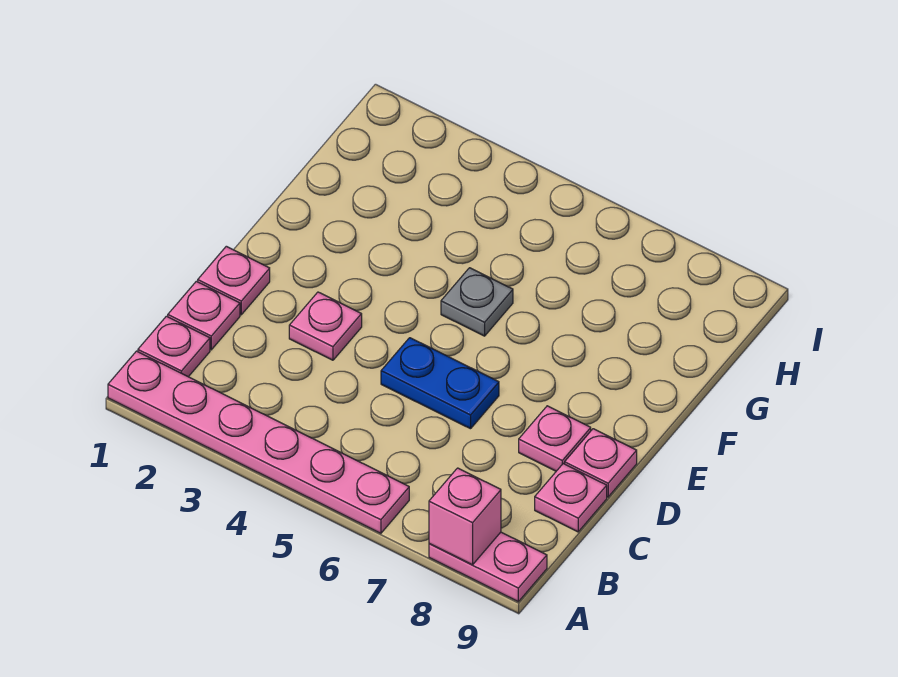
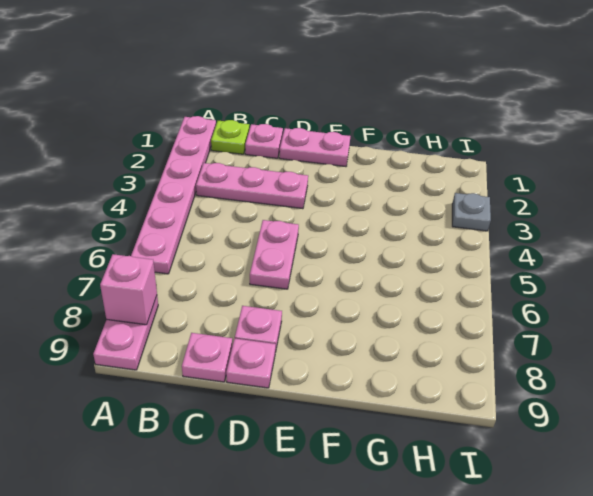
pink plate B1 level 1 -> lime plate B1 level 1
pink plate D1 level 1 -> pink plate D1:E1 level 1
pink plate D3 level 1 -> pink plate B3:D3 level 1
blue plate D5:D6 level 1 -> pink plate D5:D6 level 1
grey plate F5 level 1 -> grey plate I3 level 1

